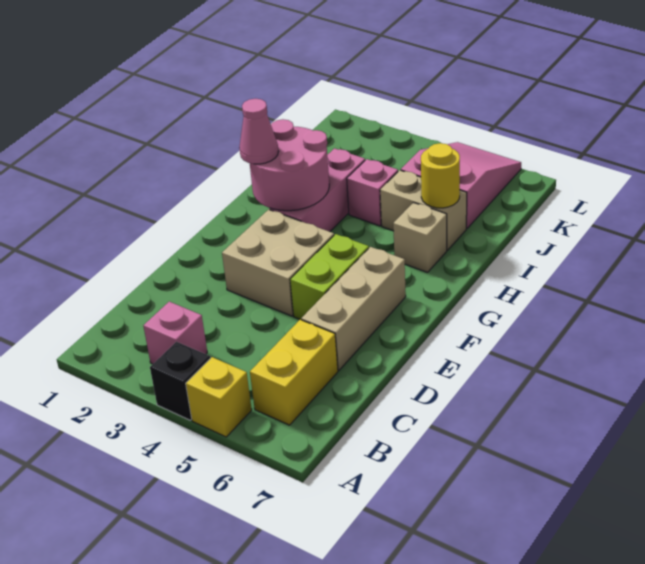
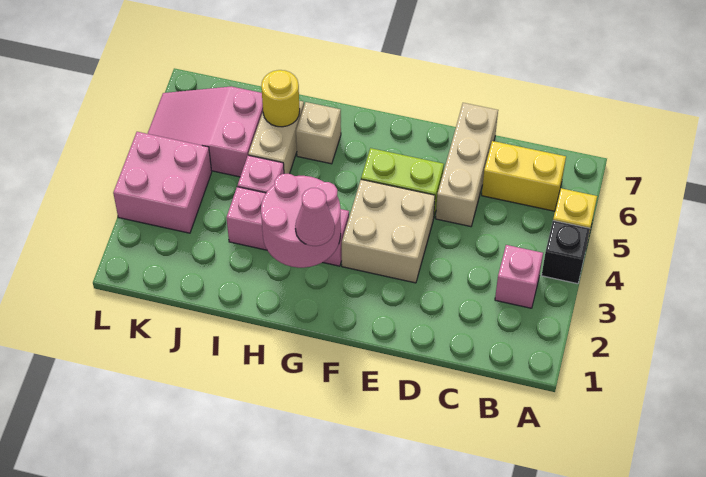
tan brick D6:F6 level 1 -> tan brick D5:D7 level 1
none -> pink brick K3:L4 level 1

